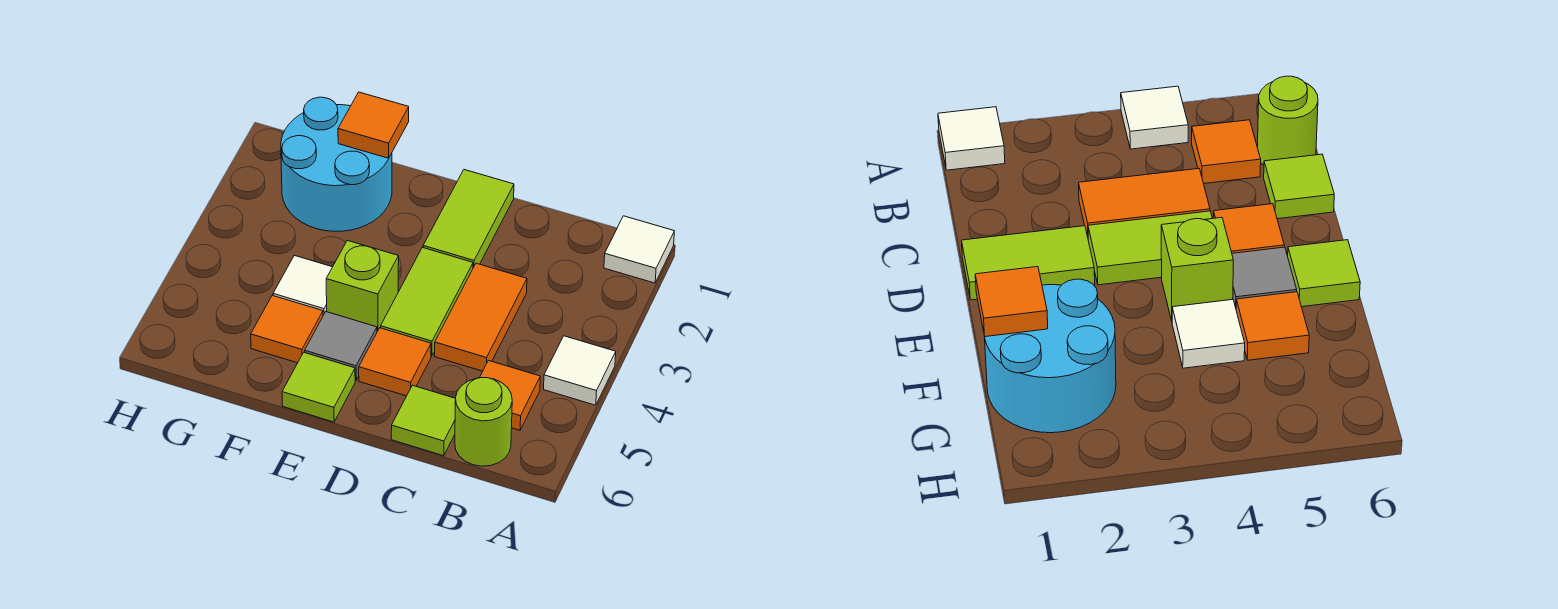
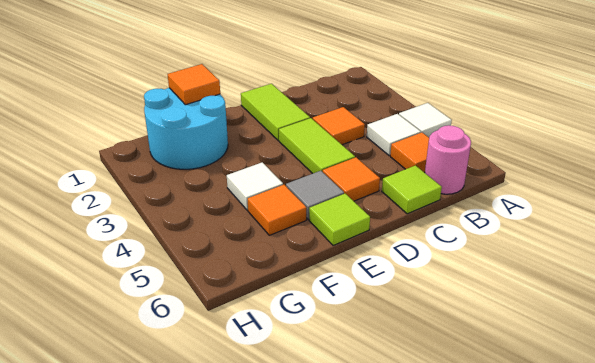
white tile A1 level 1 -> white tile B4 level 1
lime round brick B6 level 1 -> pink round brick B6 level 1
orange tile C3:C4 level 1 -> orange tile C3 level 1
lime brick E4 level 1 -> none

